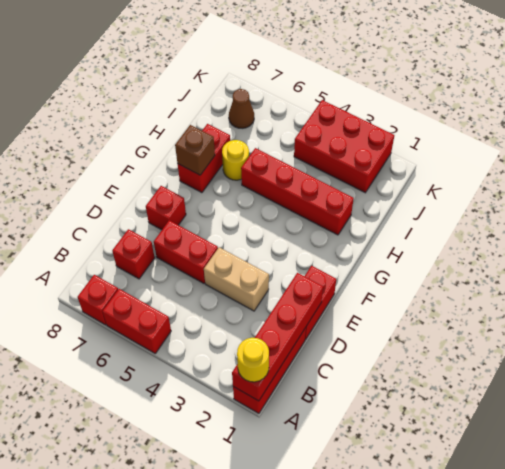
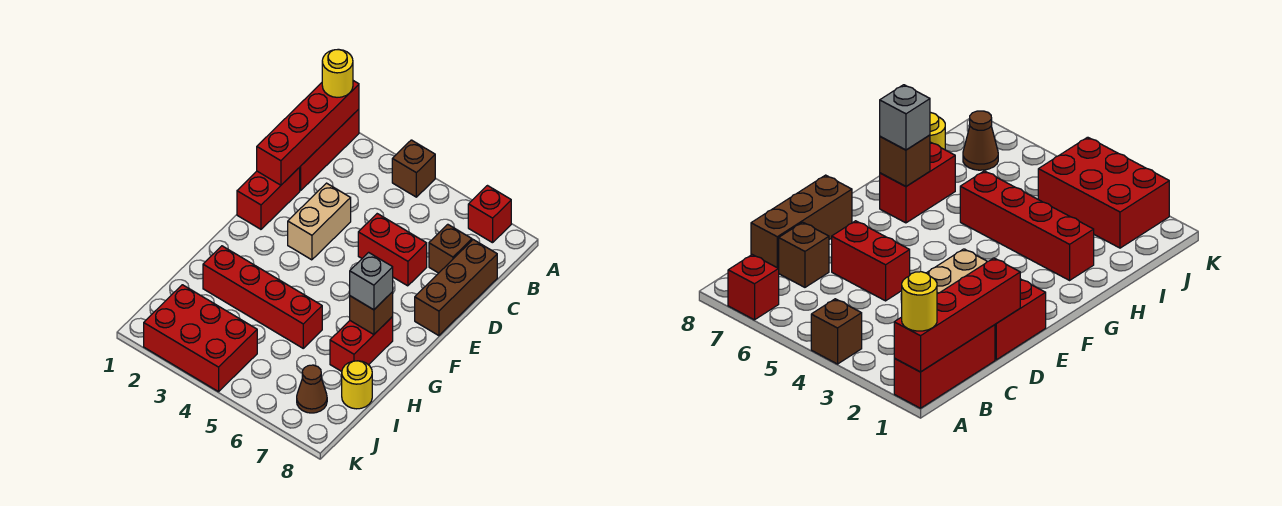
none -> brown brick A4 level 1
red brick A5:A6 level 1 -> none
red brick C7 level 1 -> brown brick C7 level 1
none -> brown brick C8:E8 level 1
tan brick D3:D4 level 1 -> tan brick D3:E3 level 1
red brick E7 level 1 -> none
none -> grey brick G7 level 3
yellow round brick H6 level 1 -> yellow round brick I8 level 1

